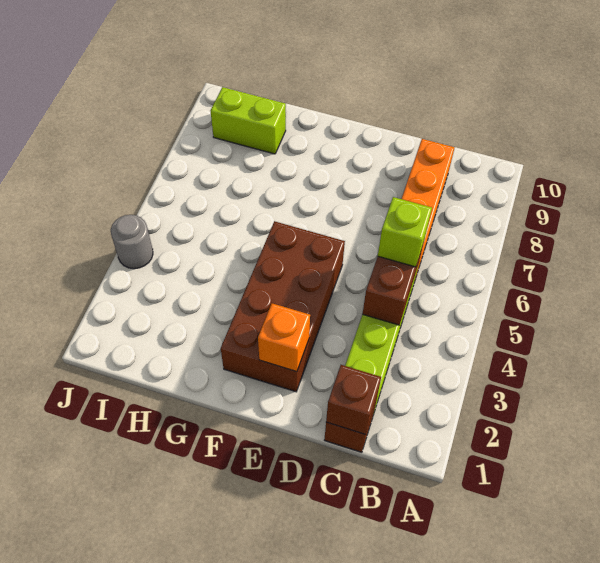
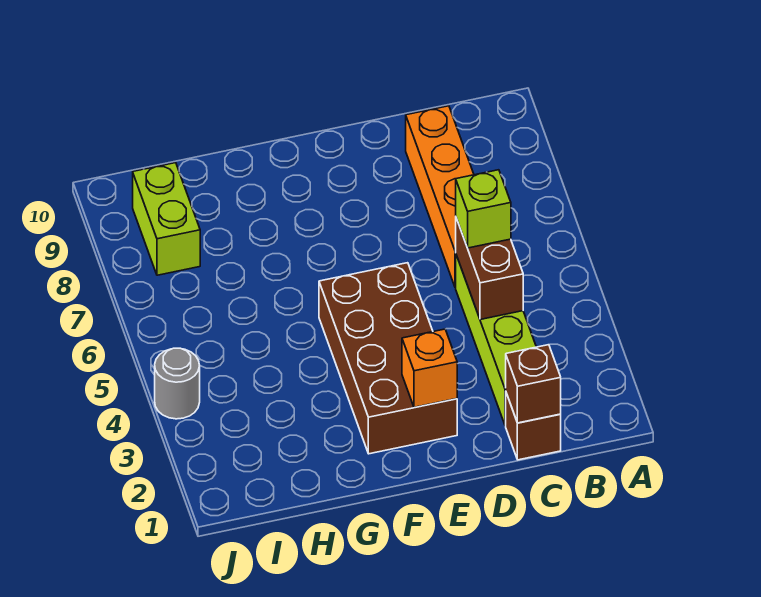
lime brick H9:I9 level 1 -> lime brick I8:I9 level 1

